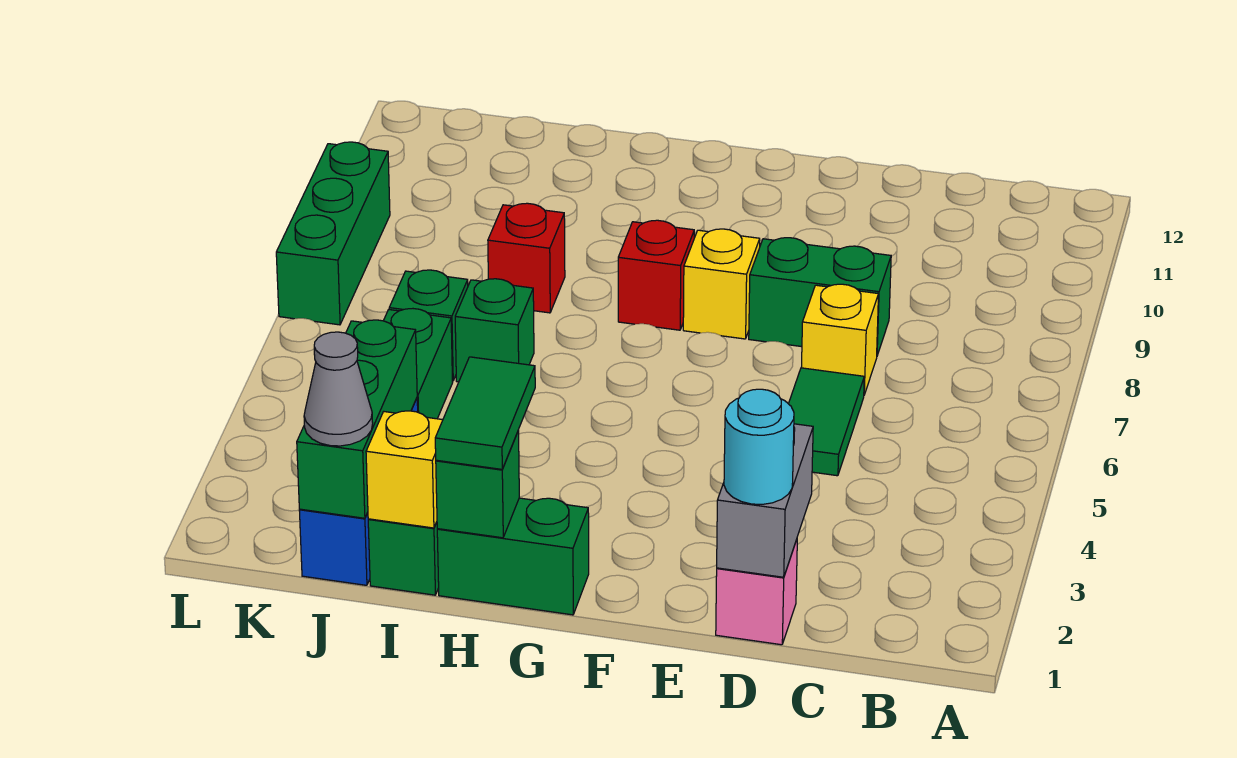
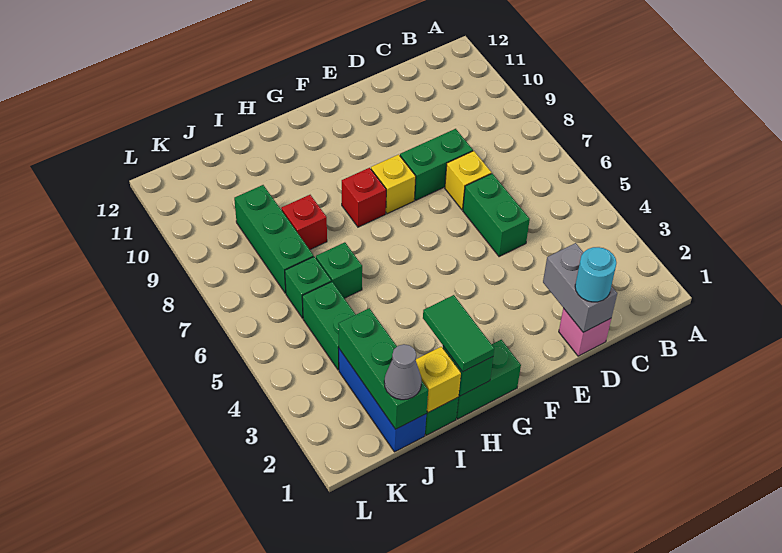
green tile D5:D6 level 1 -> green brick D5:D6 level 1
green brick L7:L9 level 1 -> green brick J7:J9 level 1

